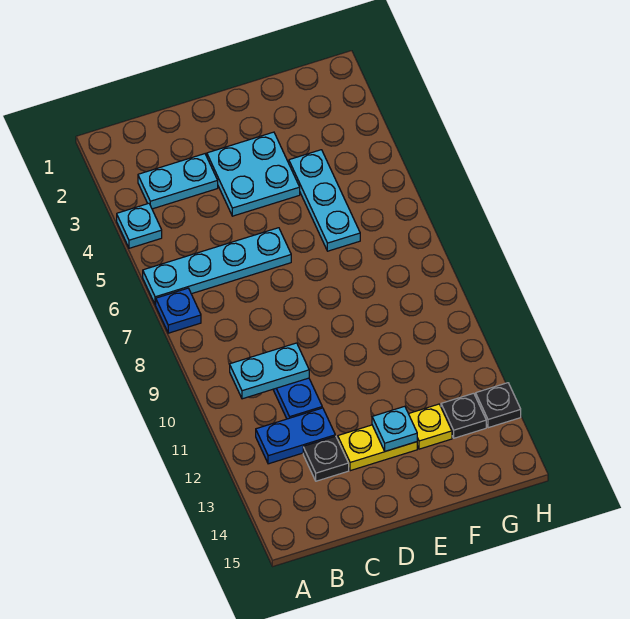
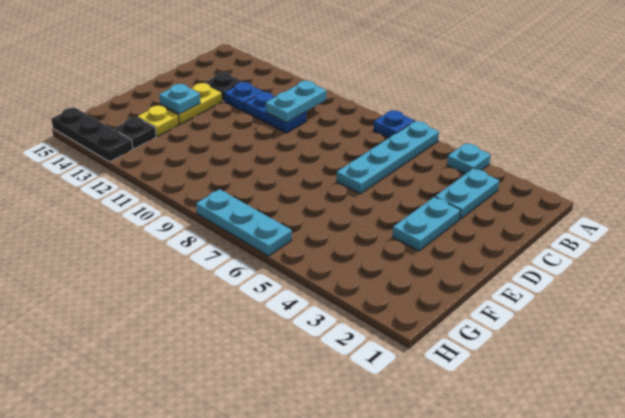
blue plate B12:C12 level 1 -> blue plate C12 level 1
cyan plate D3:E4 level 1 -> cyan plate D3:E3 level 1
cyan plate F4:F6 level 1 -> cyan plate H6:H8 level 1
black plate H13 level 1 -> black plate H13:H15 level 1

